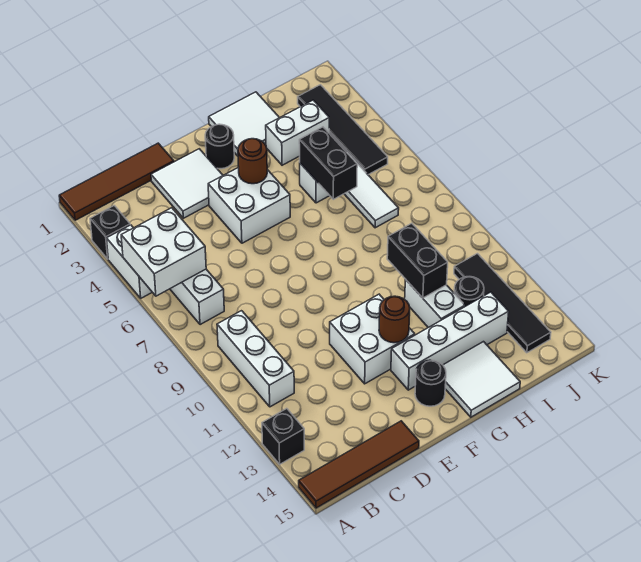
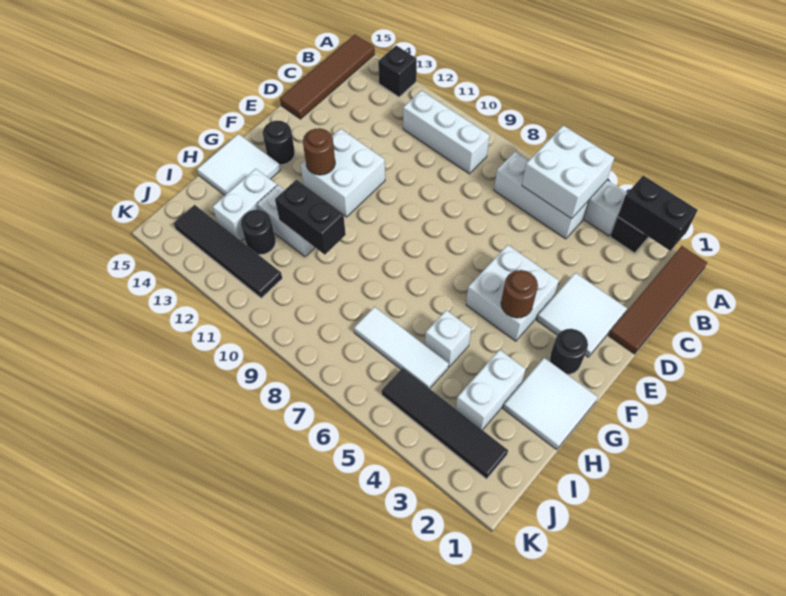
white brick F13:I13 level 1 -> white brick H13:I13 level 1
black brick H5:H6 level 2 -> black brick A2:A3 level 2

